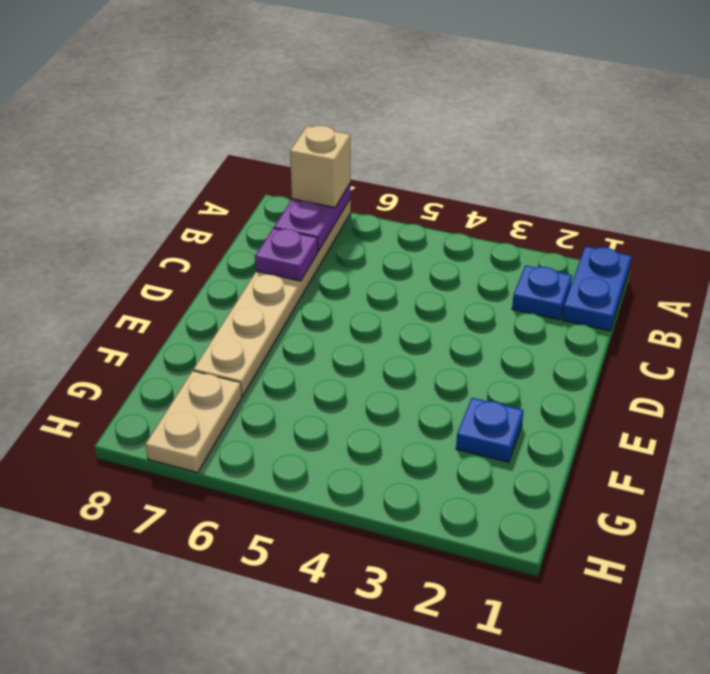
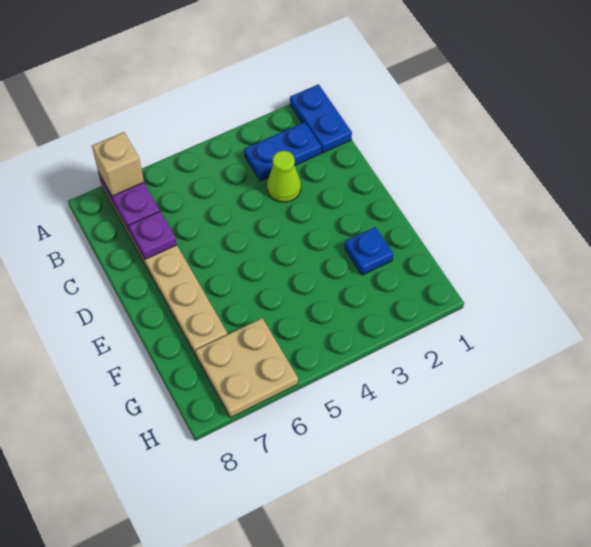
blue plate B2 level 1 -> blue plate B2:B3 level 1
none -> lime cone C3 level 1
tan plate G7:H7 level 1 -> tan plate G6:H7 level 1

